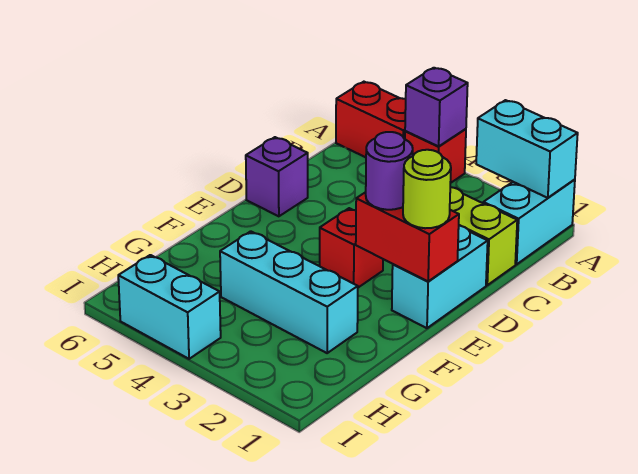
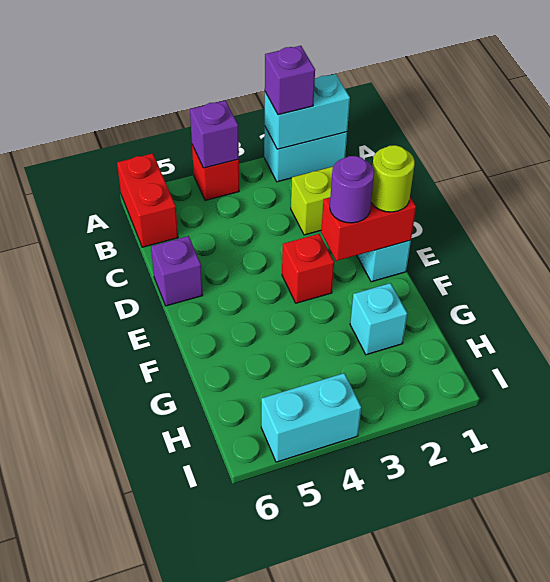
cyan brick A1:B1 level 1 -> cyan brick A1:A2 level 1
none -> purple brick A2 level 3
red brick A5:A6 level 1 -> red brick A6:B6 level 1
cyan brick G2:G4 level 1 -> cyan brick G2 level 1

